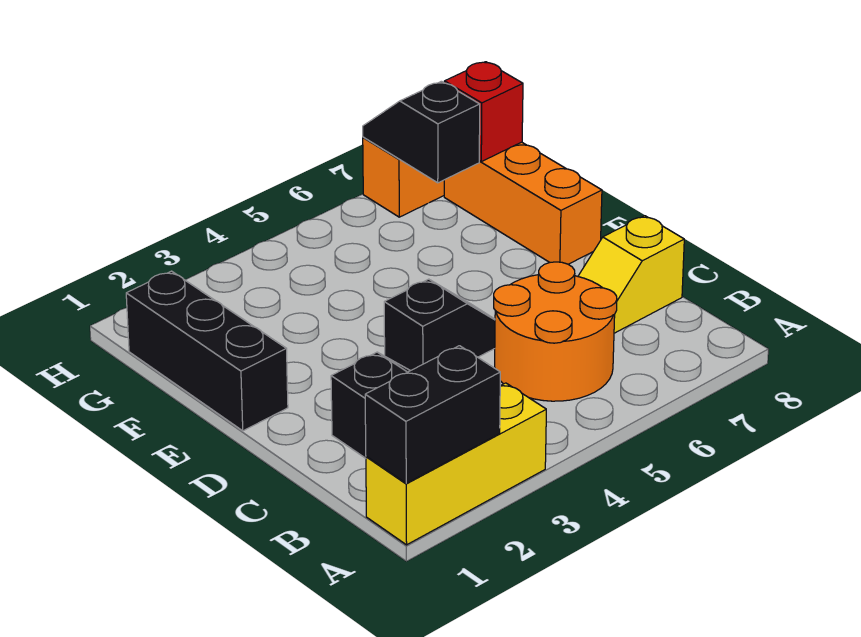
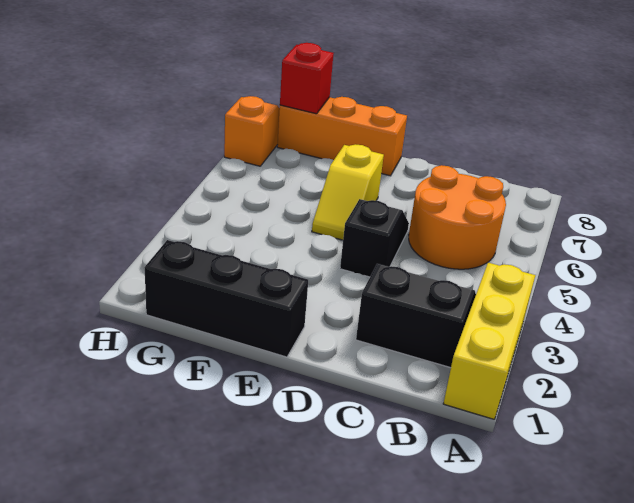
black brick A1:A2 level 2 -> none
yellow slope C7:C8 level 1 top 8 -> yellow slope E5:E6 level 1 top 6
black slope G7:H7 level 2 top G -> none

